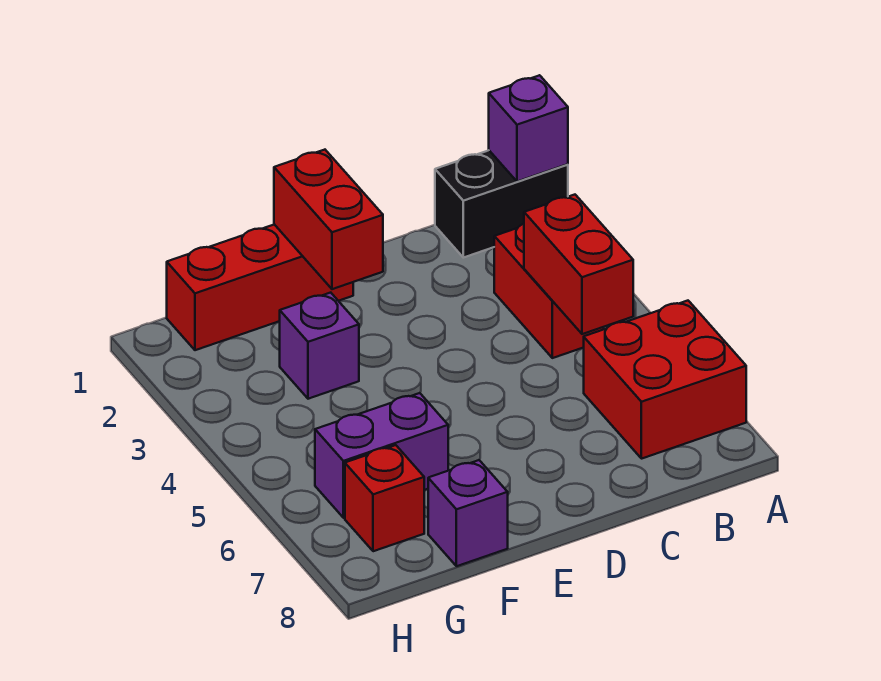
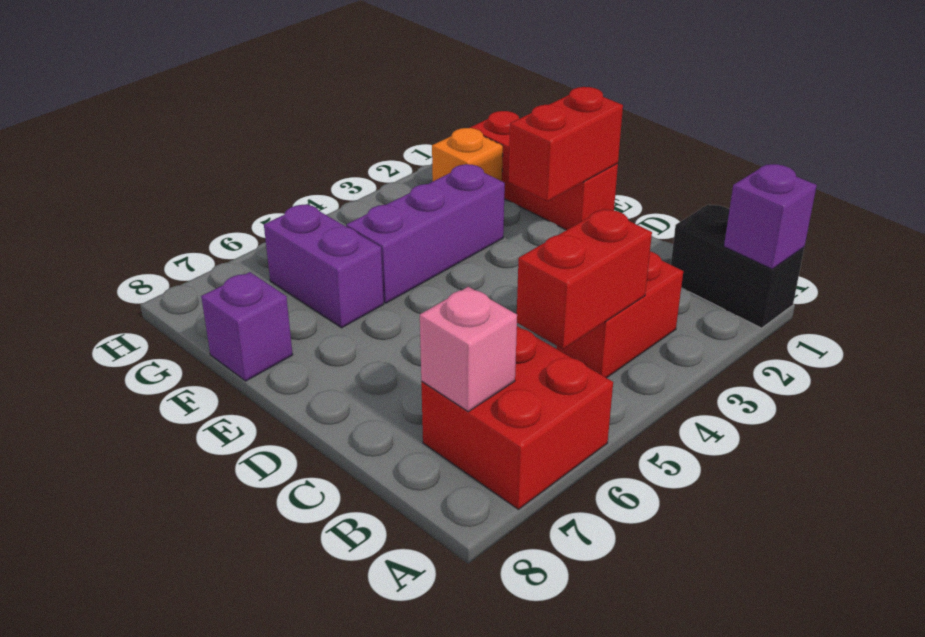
none -> pink brick B7 level 2
purple brick F3 level 1 -> purple brick F3:F5 level 1
none -> orange brick G2 level 1
red brick G7 level 1 -> none

